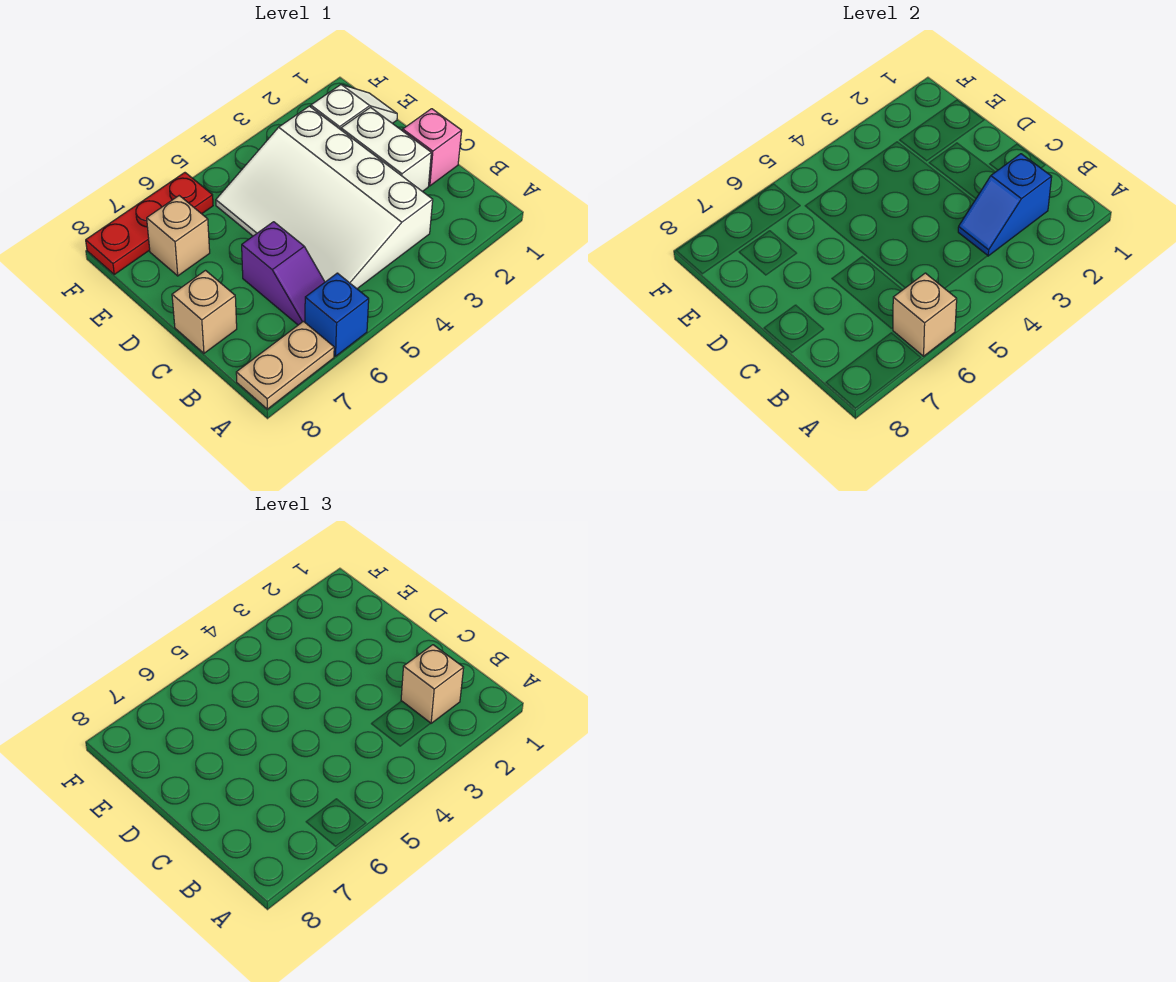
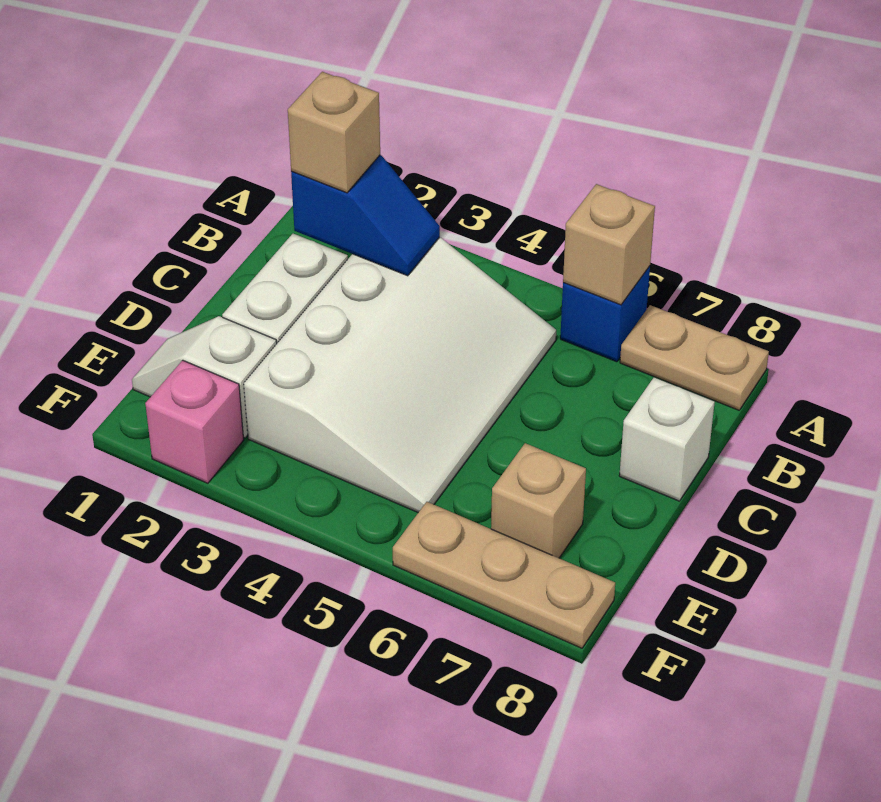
purple slope B6:C6 level 1 top C -> none
pink brick C1 level 1 -> pink brick F2 level 1
tan brick C8 level 1 -> white brick C8 level 1
red plate F6:F8 level 1 -> tan plate F6:F8 level 1

